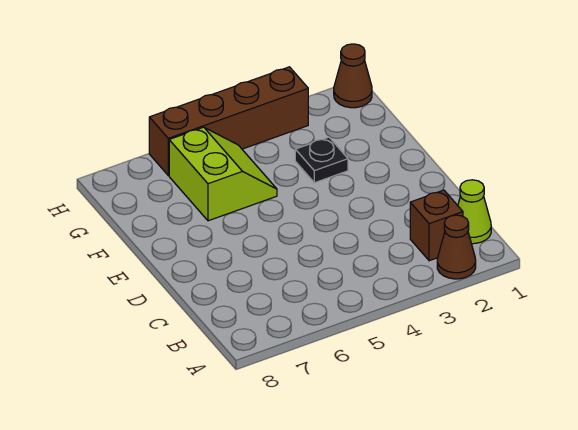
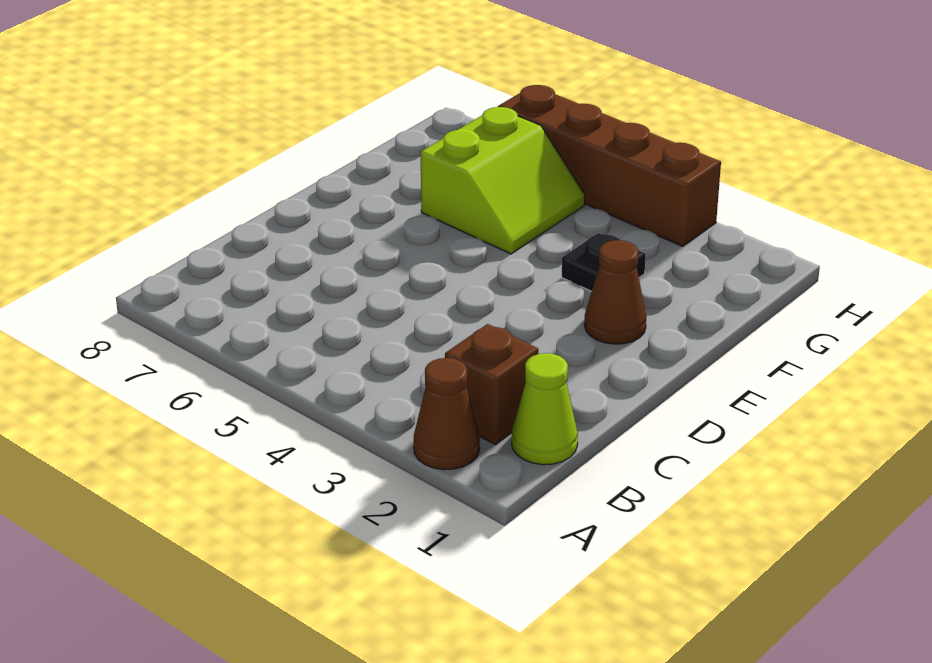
brown cone H1 level 1 -> brown cone E2 level 1

